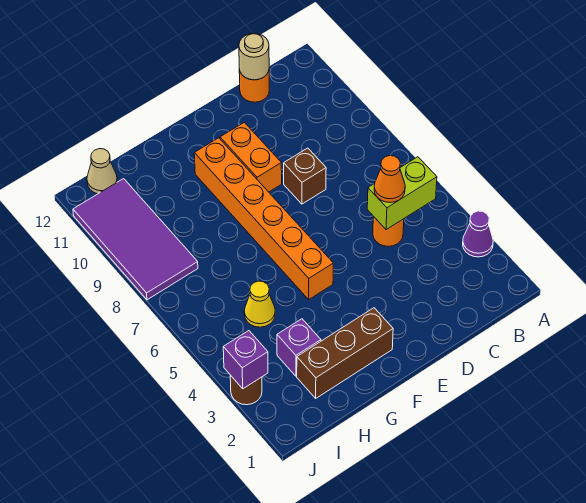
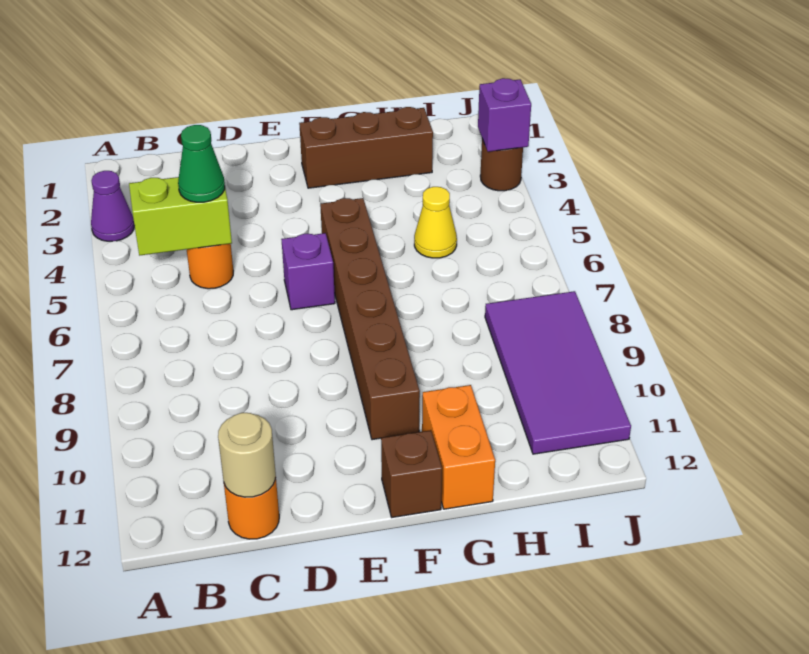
orange cone C5 level 3 -> green cone C5 level 3
brown brick D8 level 1 -> brown brick F12 level 1
orange brick E9:E10 level 1 -> orange brick G11:G12 level 1
orange brick F5:F10 level 1 -> brown brick F5:F10 level 1
purple brick H3 level 1 -> purple brick E6 level 1
tan cone I12 level 1 -> none

